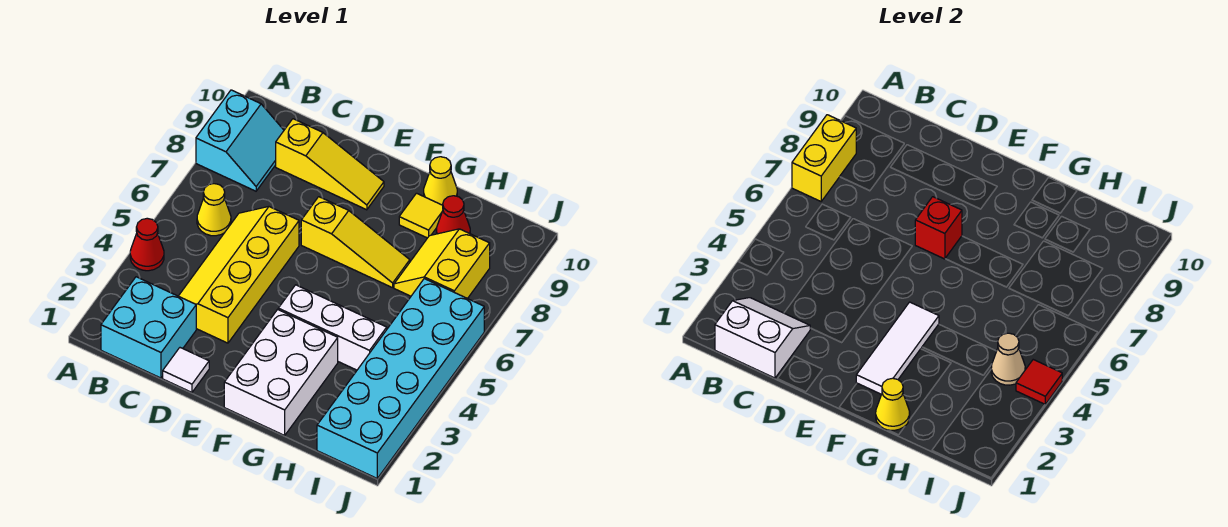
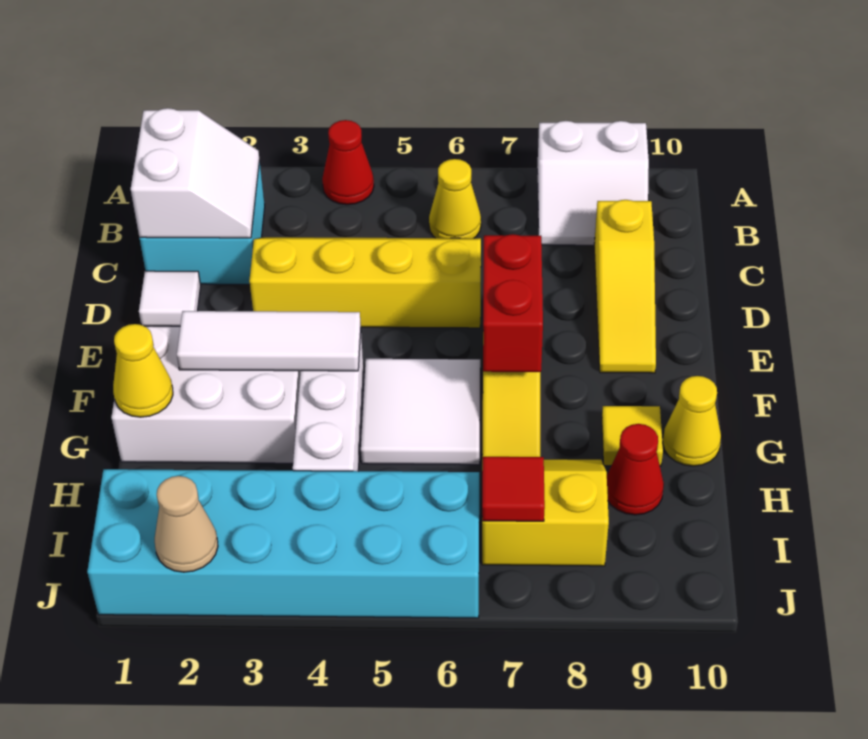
yellow brick A7:A8 level 2 -> none
cyan slope A8:B9 level 1 top A -> white slope A8:B9 level 1 top A
red brick E7 level 2 -> red brick E7:F7 level 2
none -> white tile F5:G6 level 1
tan cone I4 level 2 -> tan cone J2 level 2
red tile J4 level 2 -> red tile I7 level 2

